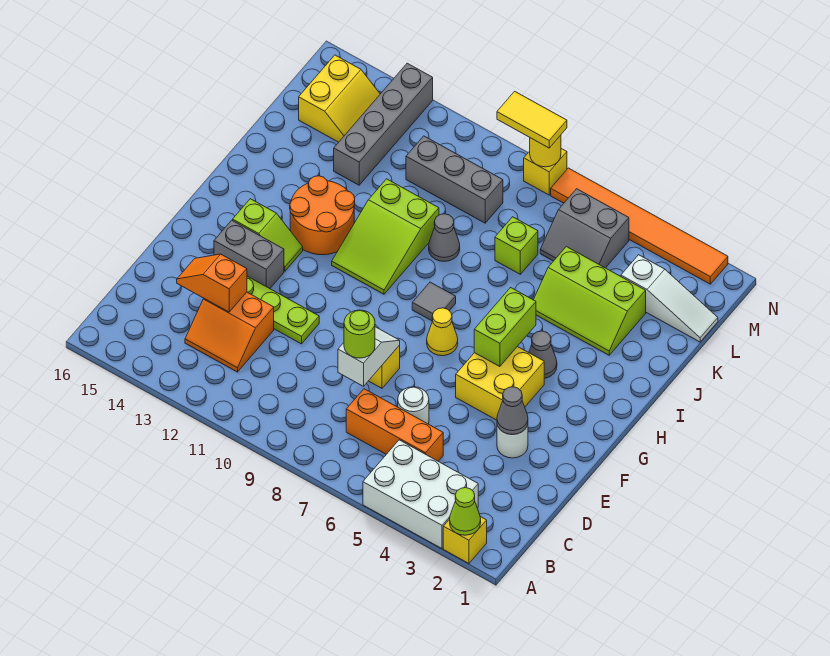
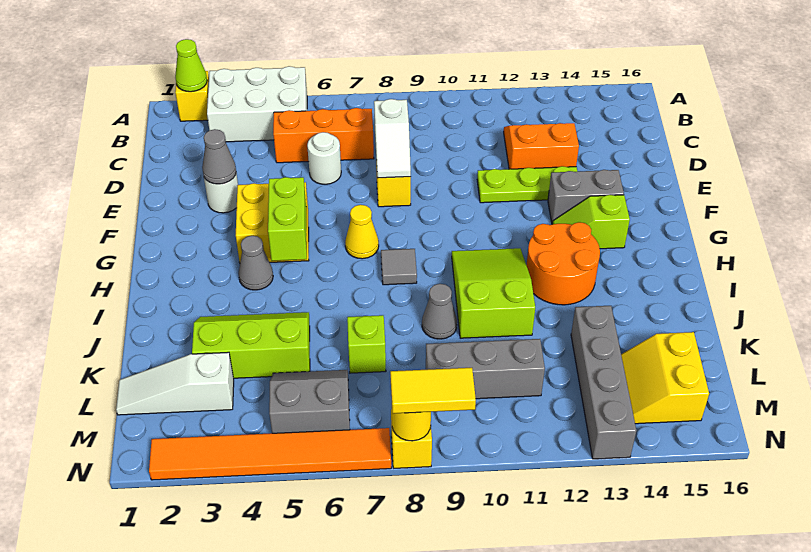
lime round brick D8 level 3 -> none
orange slope D13:D14 level 2 top 13 -> none

